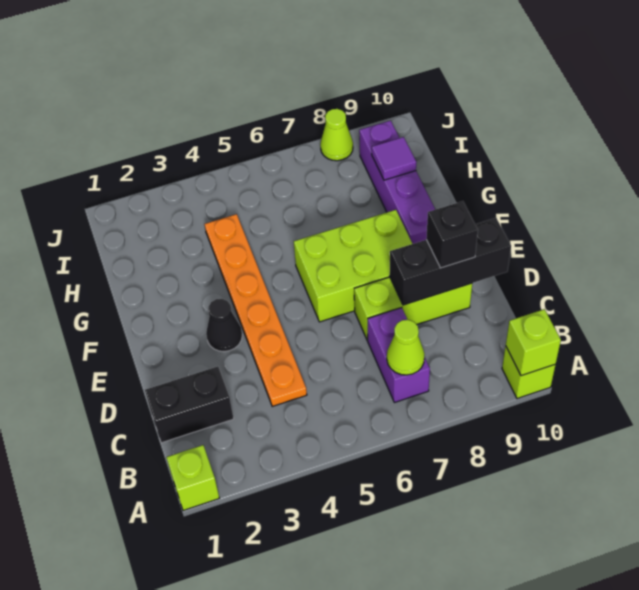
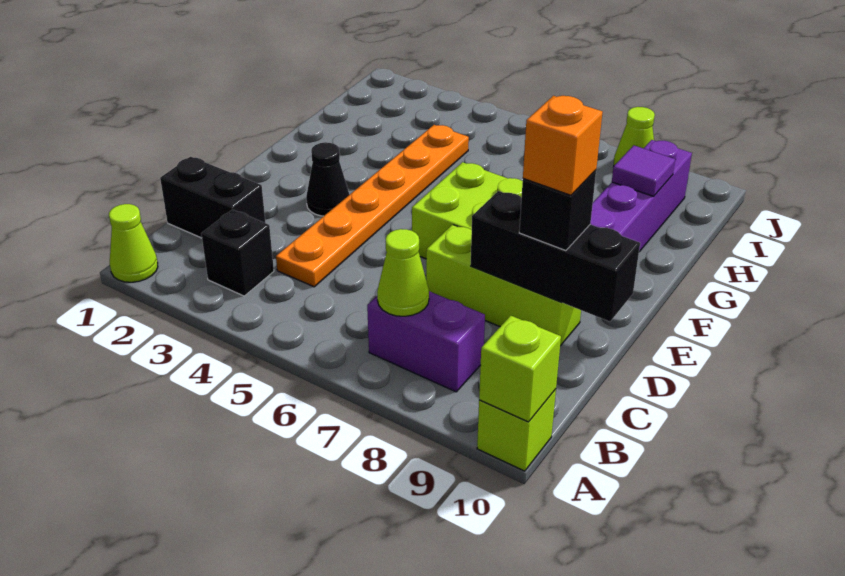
lime brick A1 level 1 -> lime cone A1 level 1
none -> black brick B3 level 1
purple brick B7:C7 level 1 -> purple brick B7:B8 level 1
none -> orange brick D9 level 4

